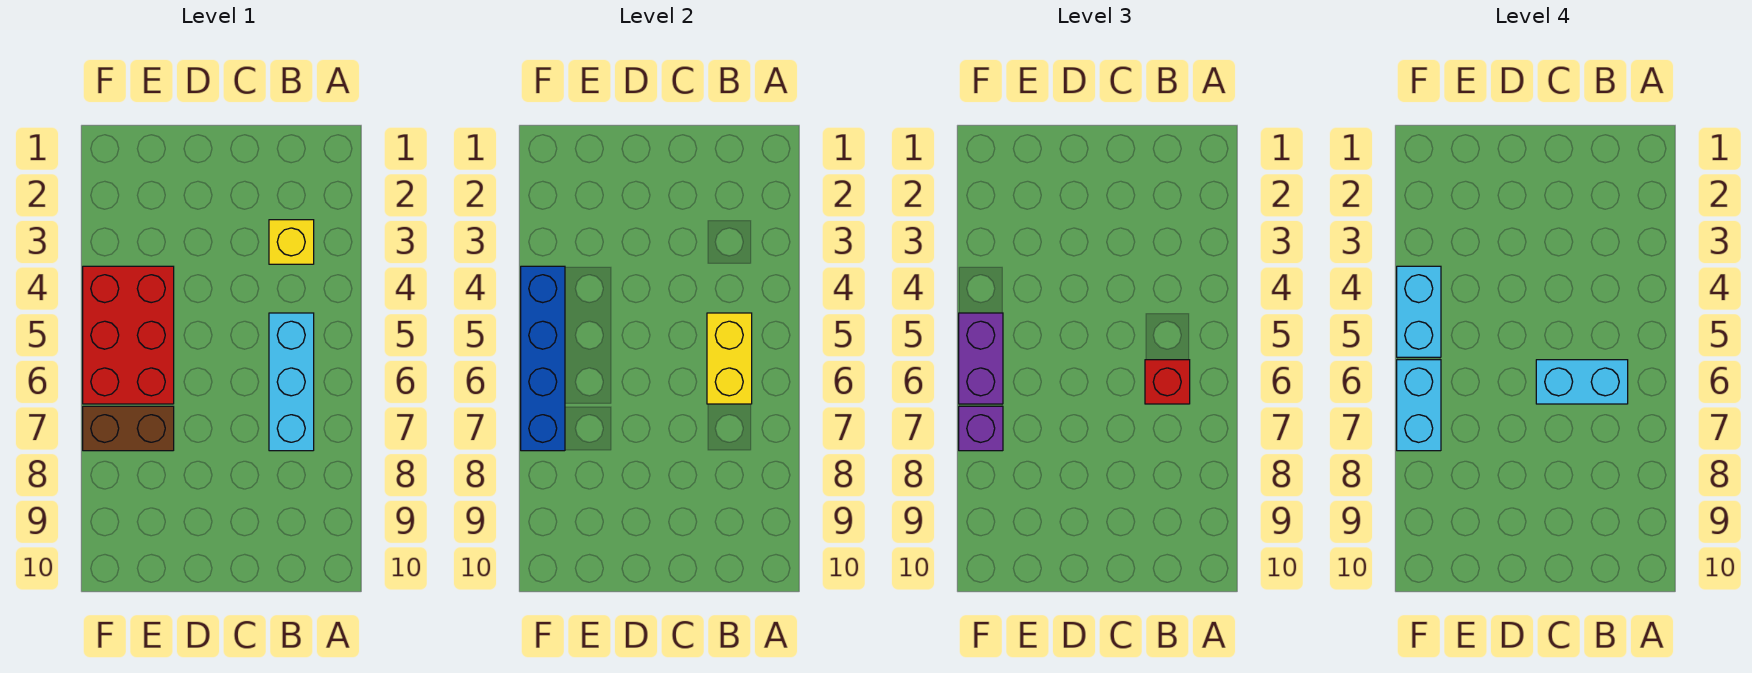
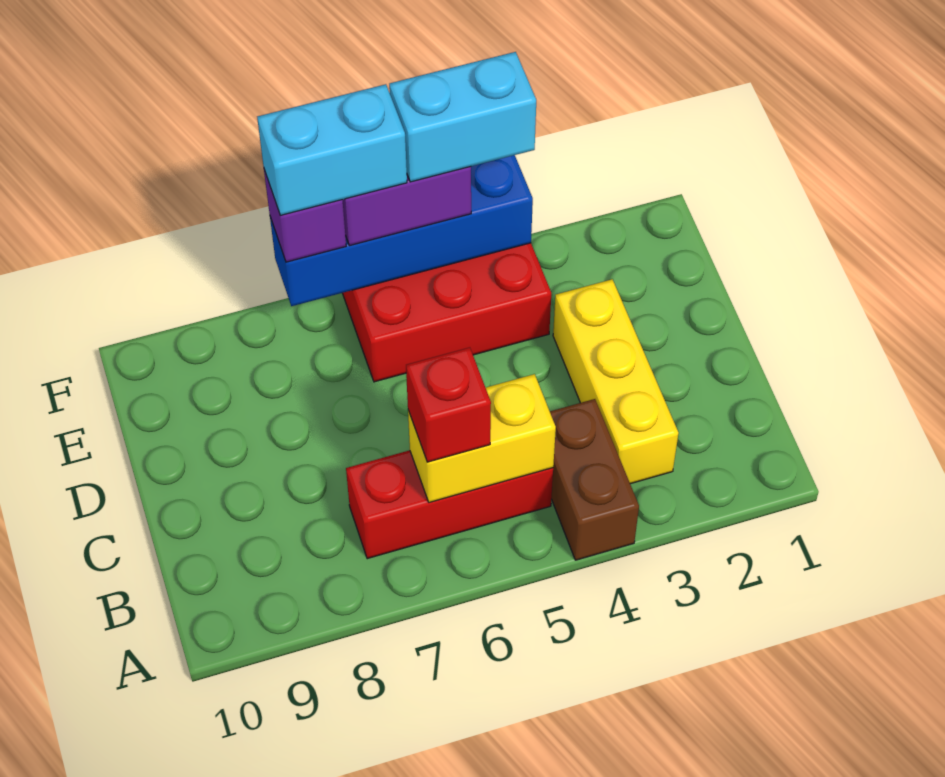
yellow brick B3 level 1 -> yellow brick B3:D3 level 1
cyan brick B5:B7 level 1 -> red brick B5:B7 level 1
cyan brick B6:C6 level 4 -> none
brown brick E7:F7 level 1 -> brown brick A4:B4 level 1

